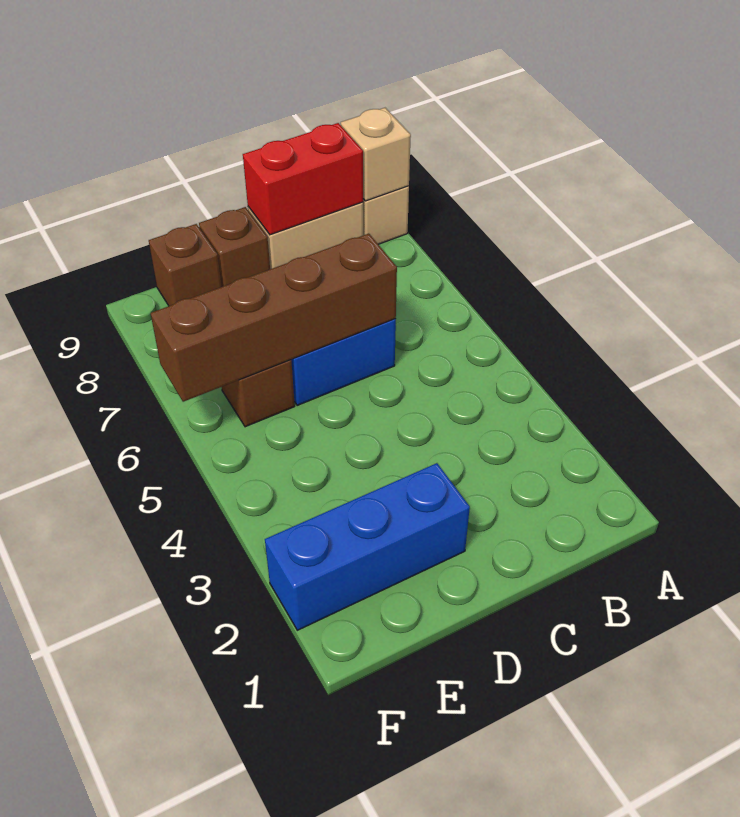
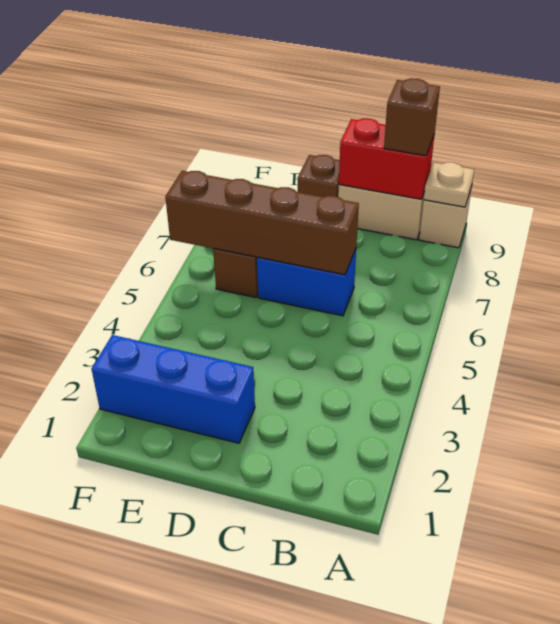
tan brick A9 level 2 -> tan plate A9 level 2
brown brick E9 level 1 -> brown brick B9 level 3

